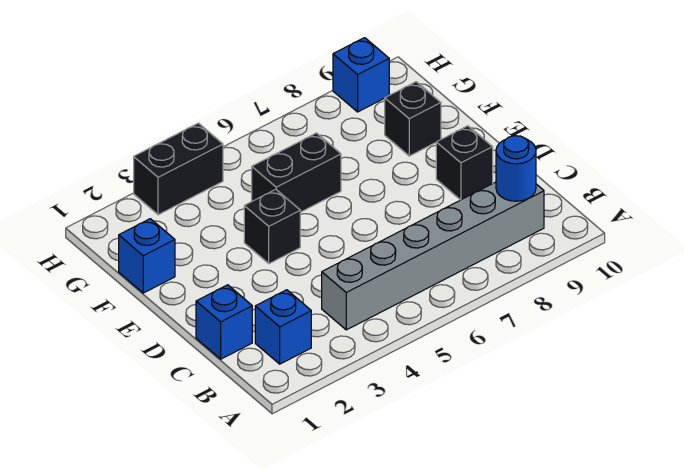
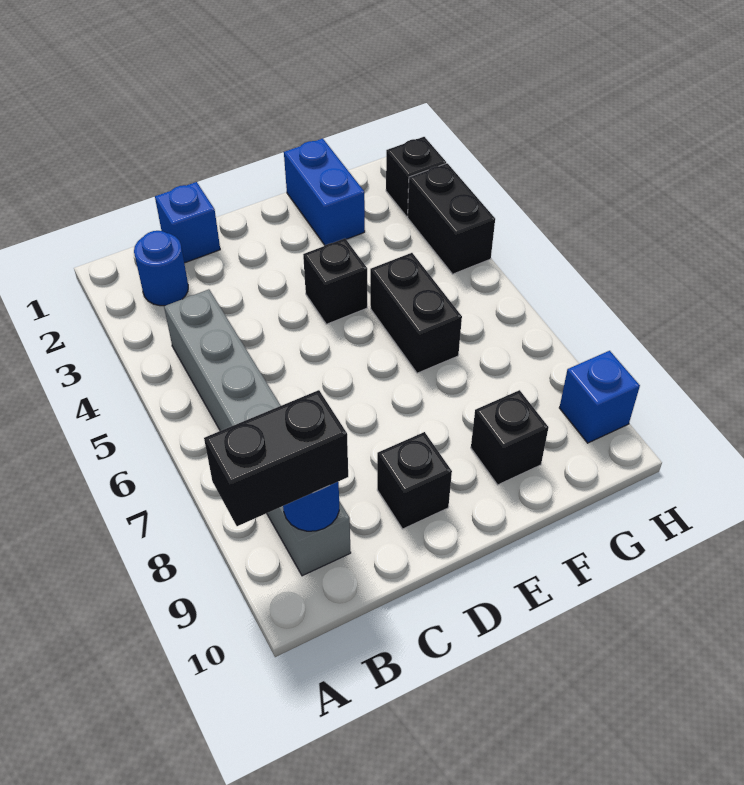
none -> black brick A9:B9 level 3
blue brick B2 level 1 -> blue round brick B2 level 1
blue brick F1 level 1 -> blue brick F1:F2 level 1
none -> black brick H2 level 1

